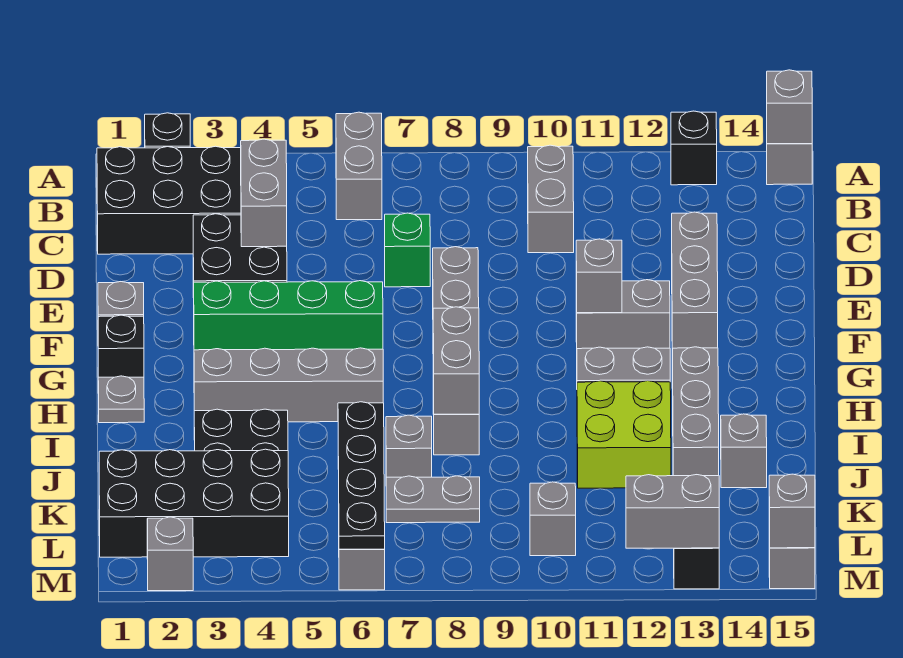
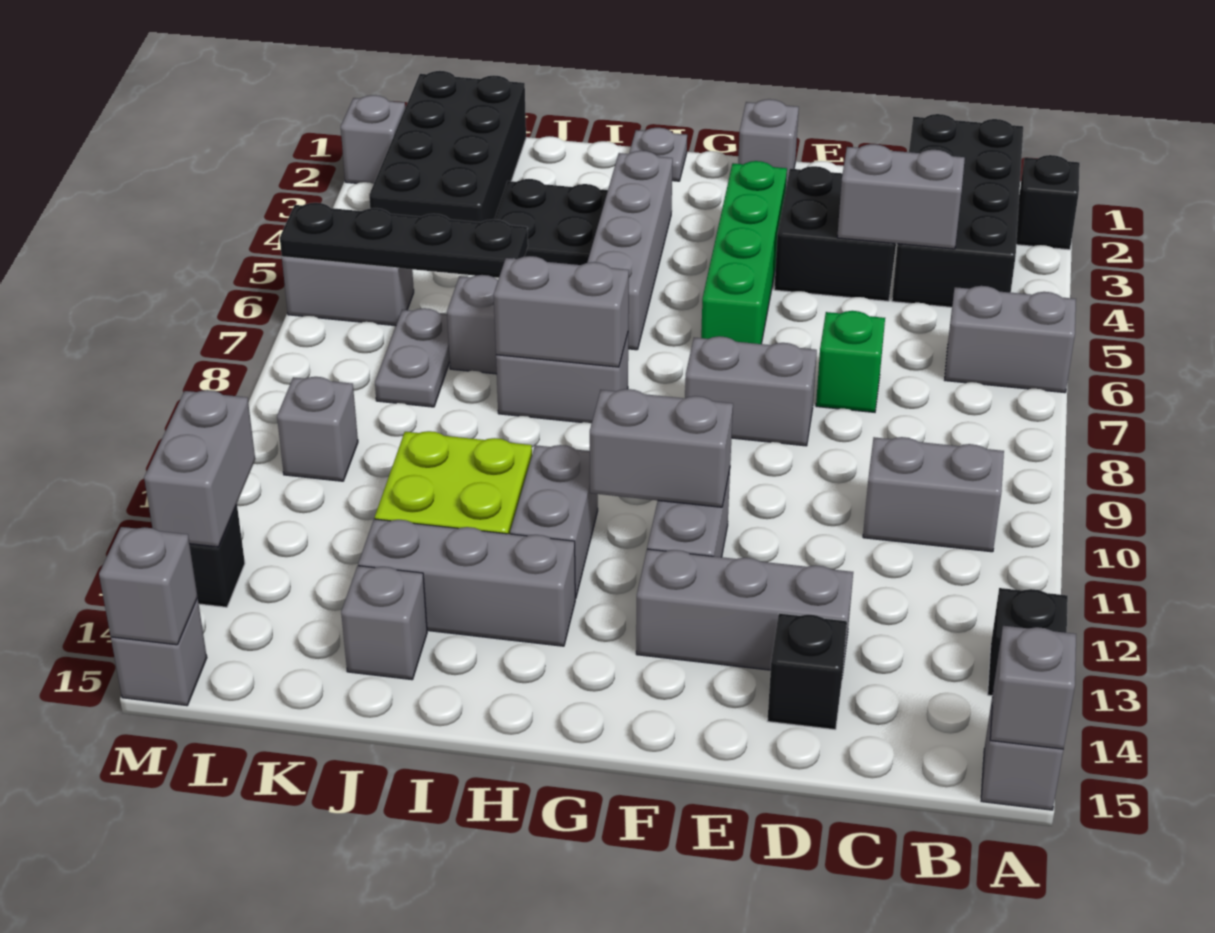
grey brick F11 level 2 -> grey brick F11:G11 level 2
black brick G1 level 1 -> black brick D14 level 1

